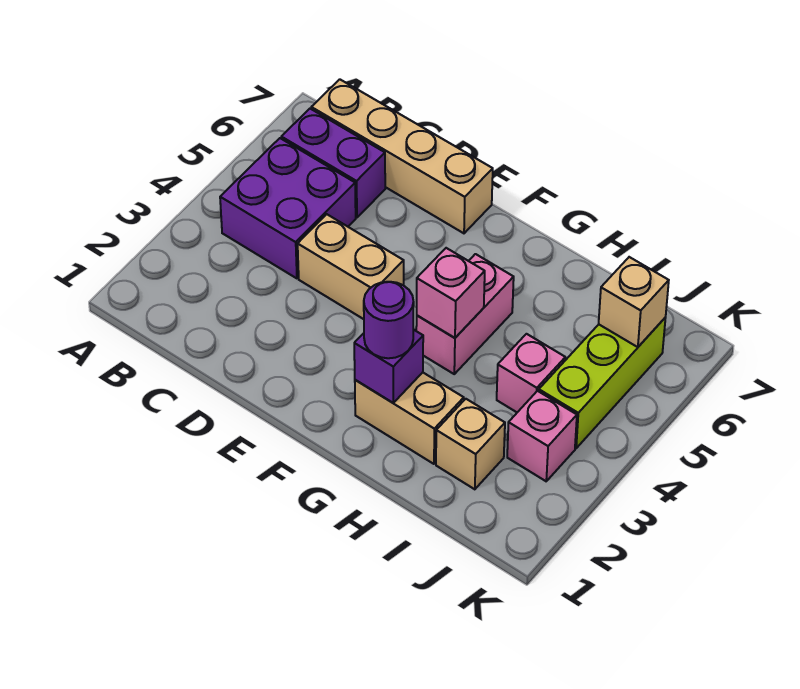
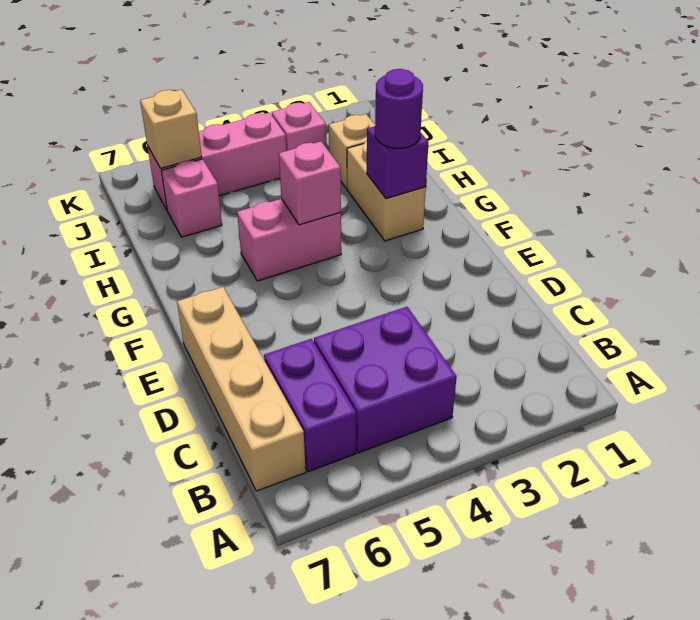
tan brick D4:E4 level 1 -> none
pink brick I4 level 1 -> pink brick I6 level 1
lime brick J4:J6 level 1 -> pink brick J4:J6 level 1

